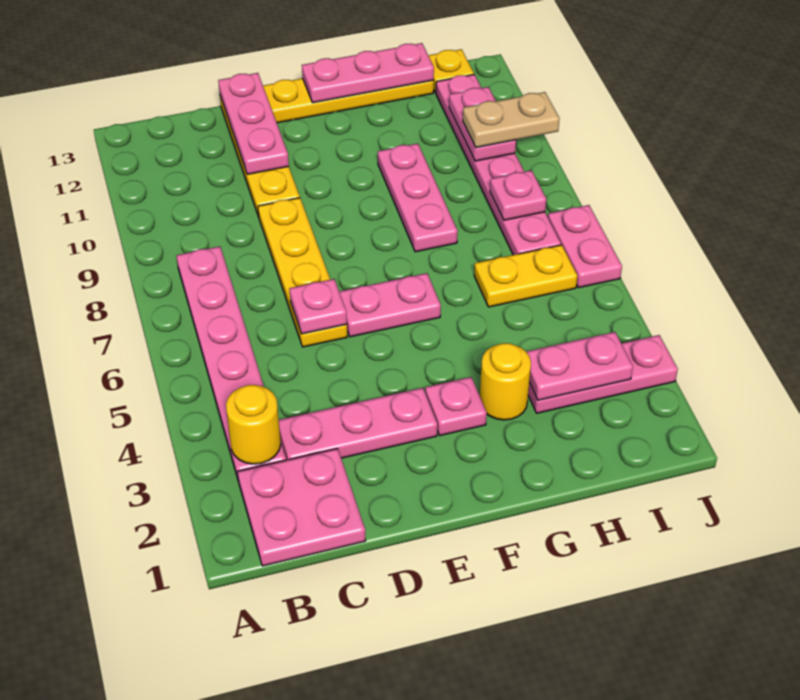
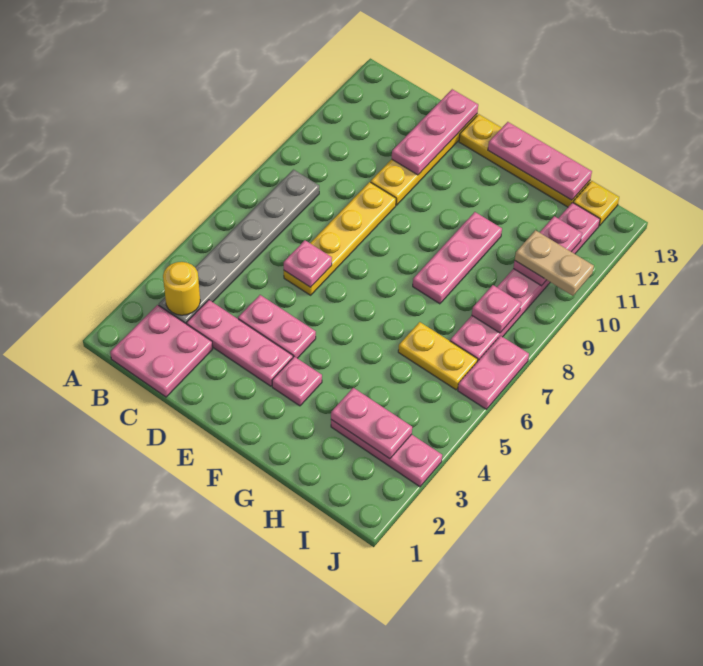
pink plate B3:B8 level 1 -> grey plate B3:B8 level 1
pink plate E6:F6 level 1 -> pink plate D4:E4 level 1
yellow round brick G3 level 1 -> none

